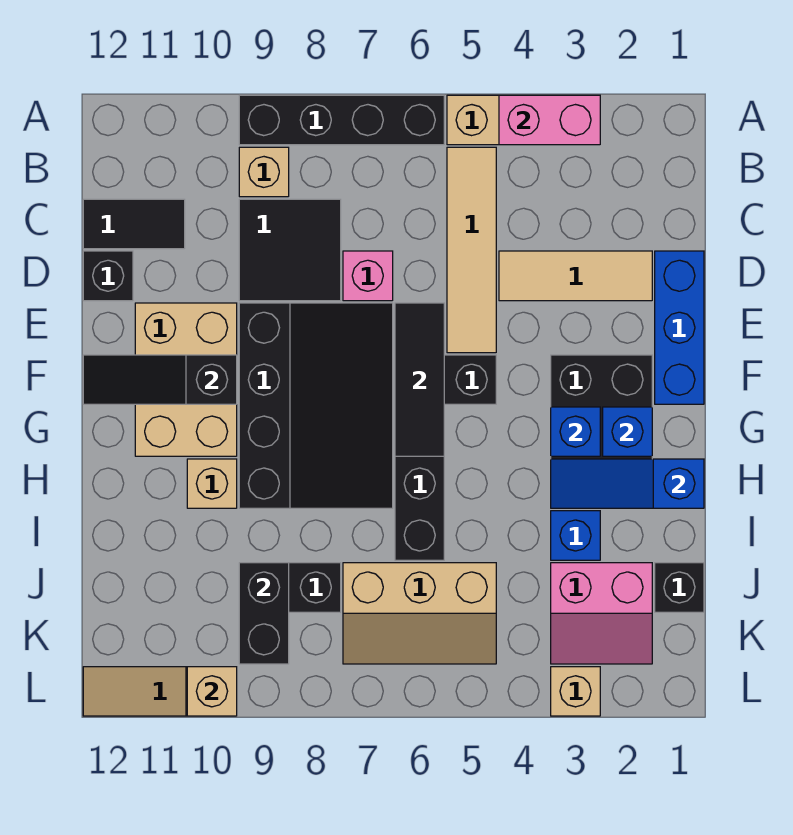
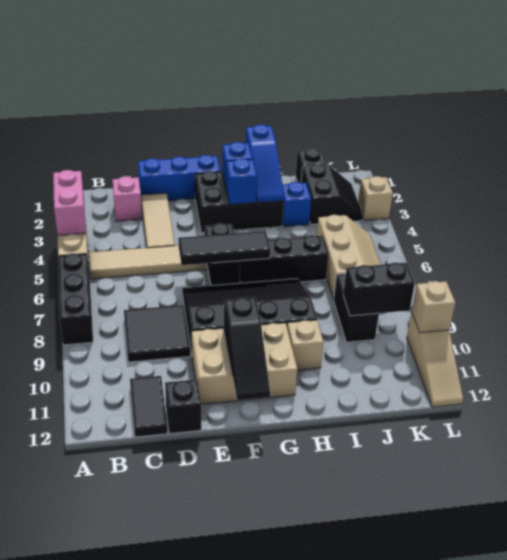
black brick A6:A9 level 1 -> black brick A6:A8 level 1
tan brick B9 level 1 -> none
pink brick D7 level 1 -> pink brick C2 level 1
pink slope J2:K3 level 1 top J -> black slope J2:K3 level 1 top J

